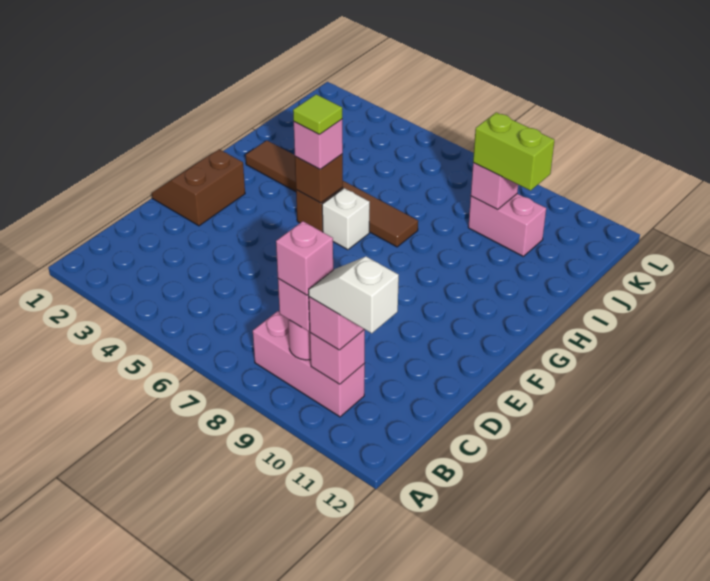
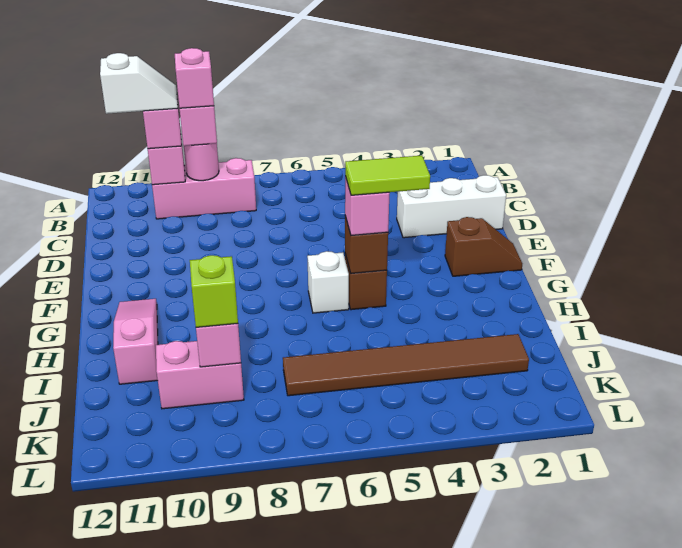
none -> white brick D1:D3 level 1
brown slope E1:F2 level 1 top 2 -> brown slope F1:F2 level 1 top 2
lime tile G5 level 4 -> lime tile G4:G5 level 4
none -> pink slope G11:I11 level 1 top I
brown tile H2:H7 level 1 -> brown tile J2:J7 level 1
lime brick J9:J10 level 3 -> lime brick J9 level 3

